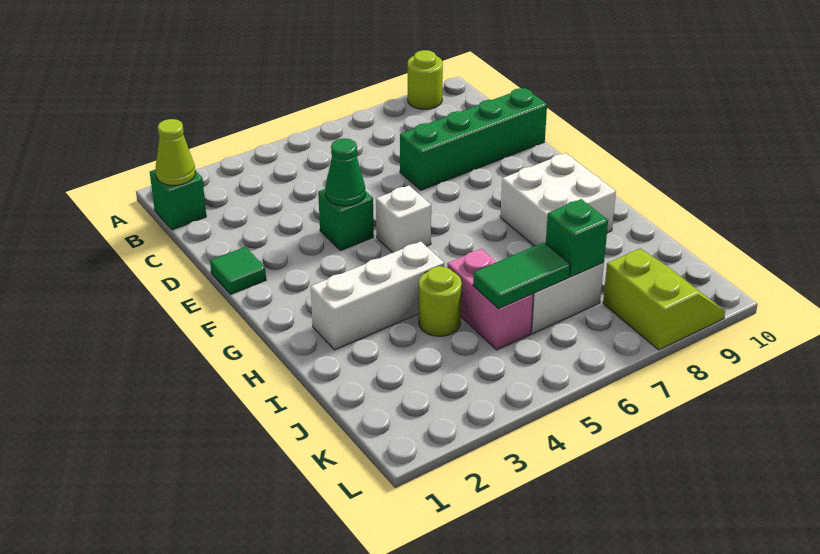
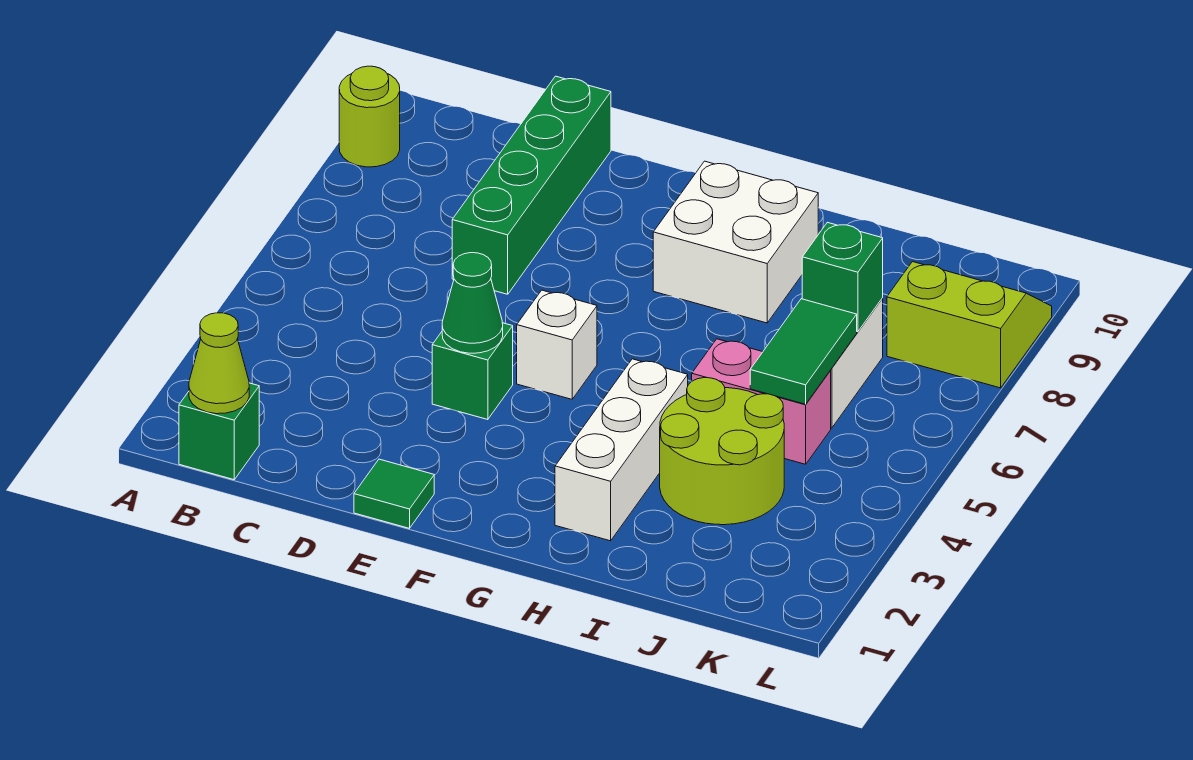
lime round brick I4 level 1 -> lime round brick I3:J4 level 1

